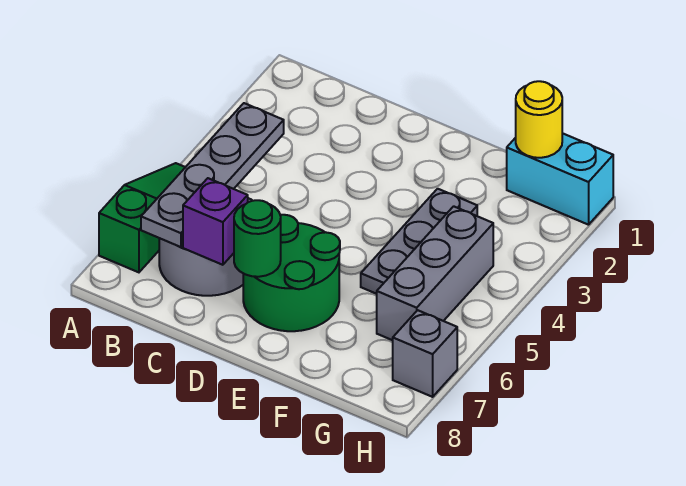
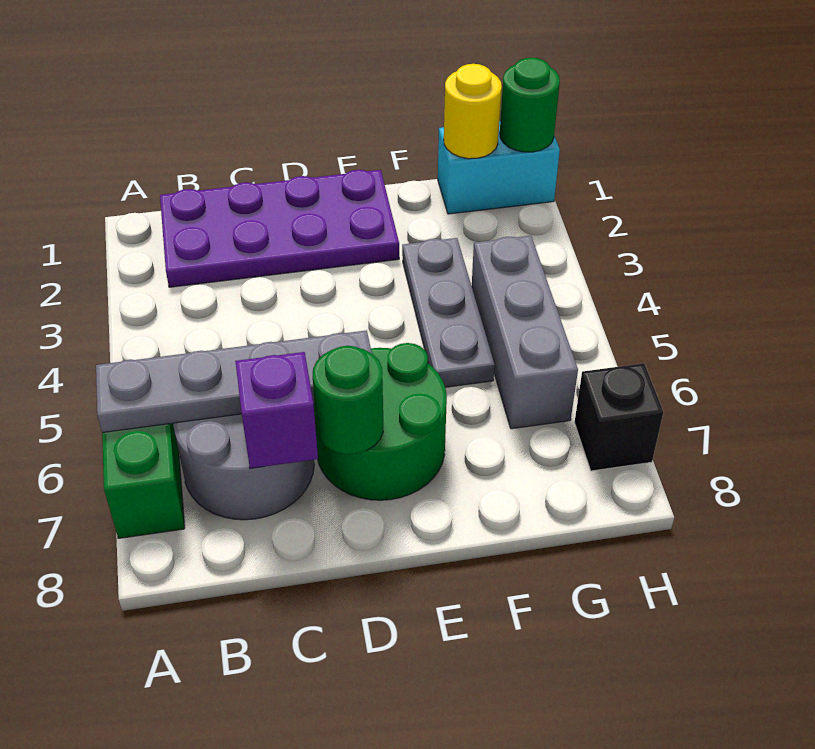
none -> purple plate B1:E2 level 1
grey plate B4:B7 level 2 -> grey plate A6:D6 level 2
none -> green round brick H1 level 2
grey brick H7 level 1 -> black brick H7 level 1

